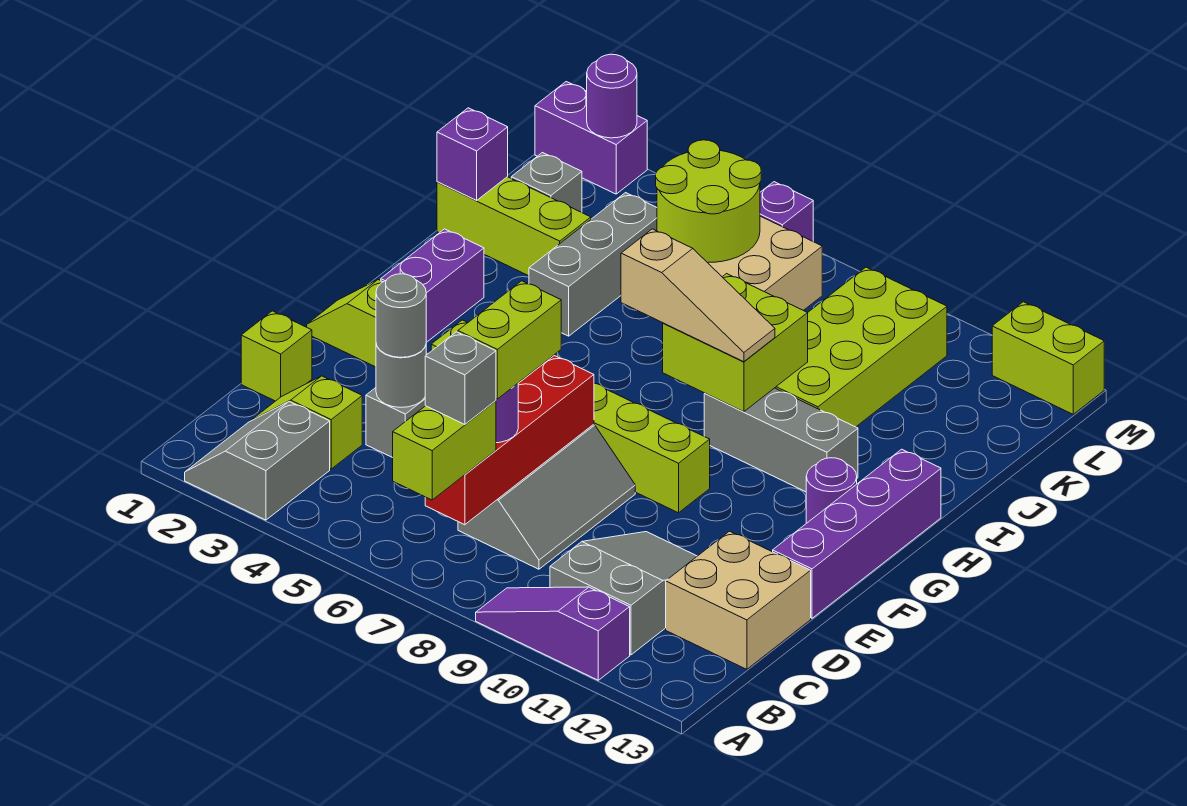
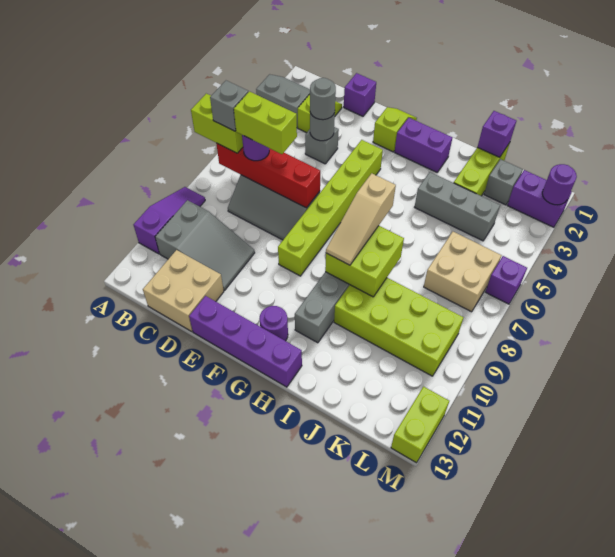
lime brick D1 level 1 -> purple brick D1 level 1
lime round brick K5:L6 level 2 -> none
purple brick M1:M2 level 1 -> purple brick L2:M2 level 1

